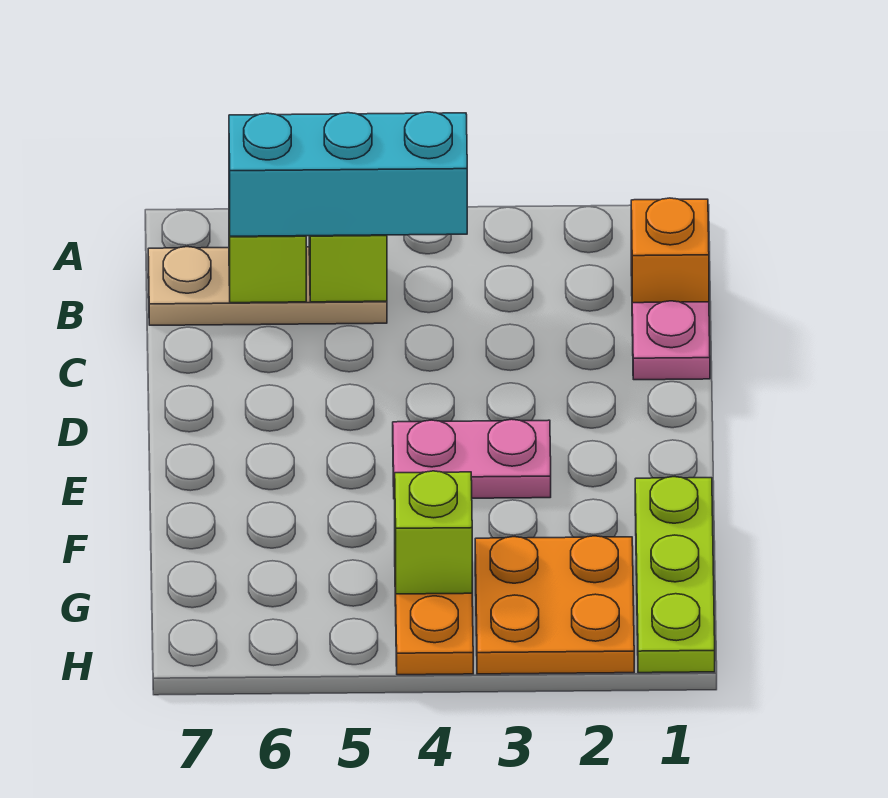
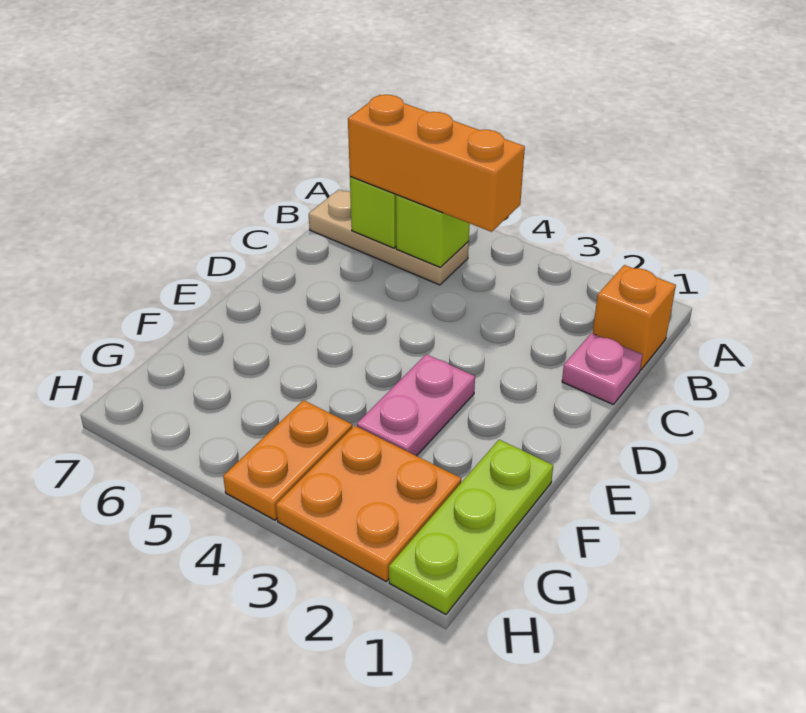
cyan brick B4:B6 level 3 -> orange brick B4:B6 level 3
pink plate E3:E4 level 1 -> pink plate E3:F3 level 1
lime brick G4 level 2 -> none

